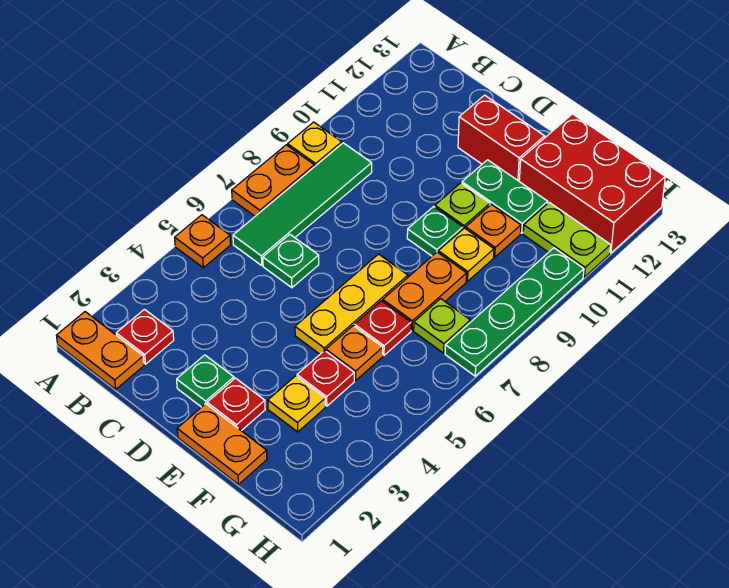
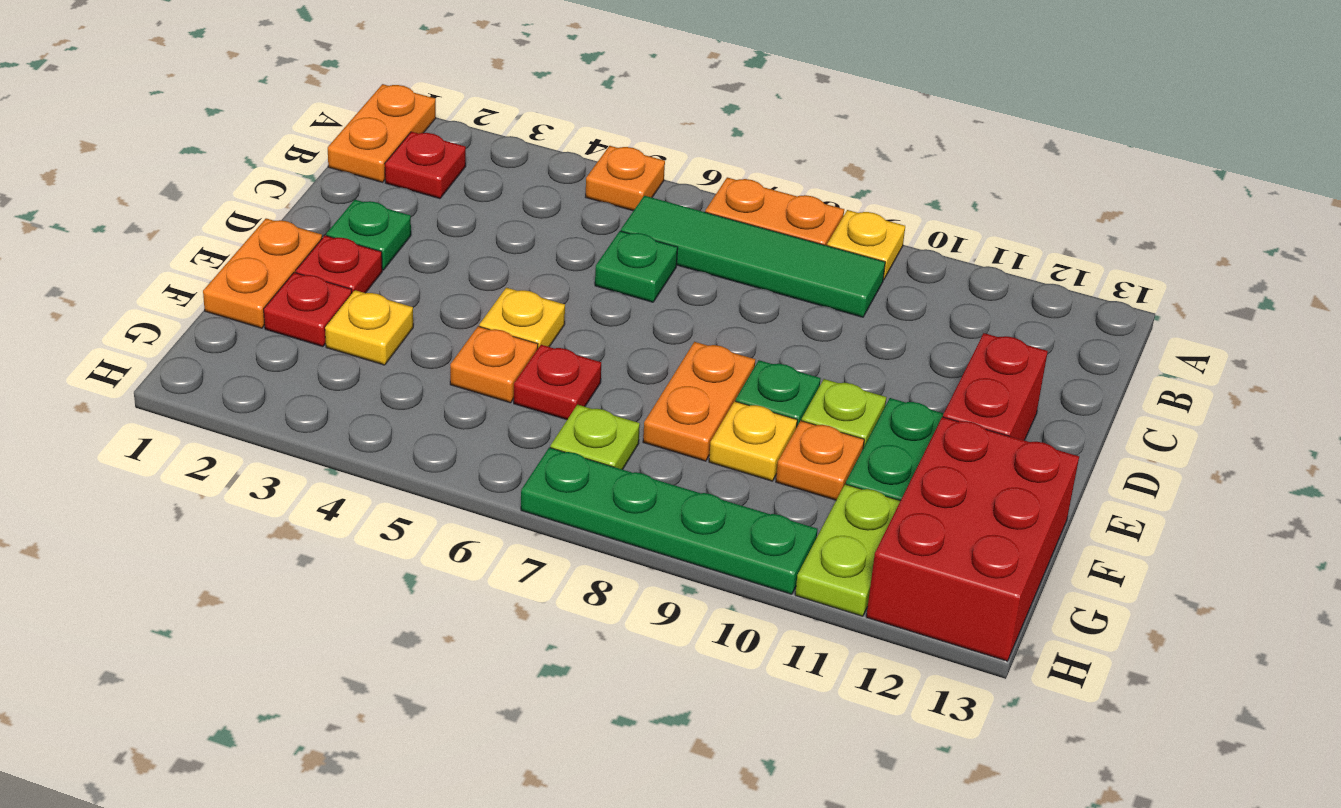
yellow plate E5:E7 level 1 -> yellow plate E5 level 1
red plate F4 level 1 -> red plate F2 level 1
orange plate F7:F8 level 1 -> orange plate E8:F8 level 1

